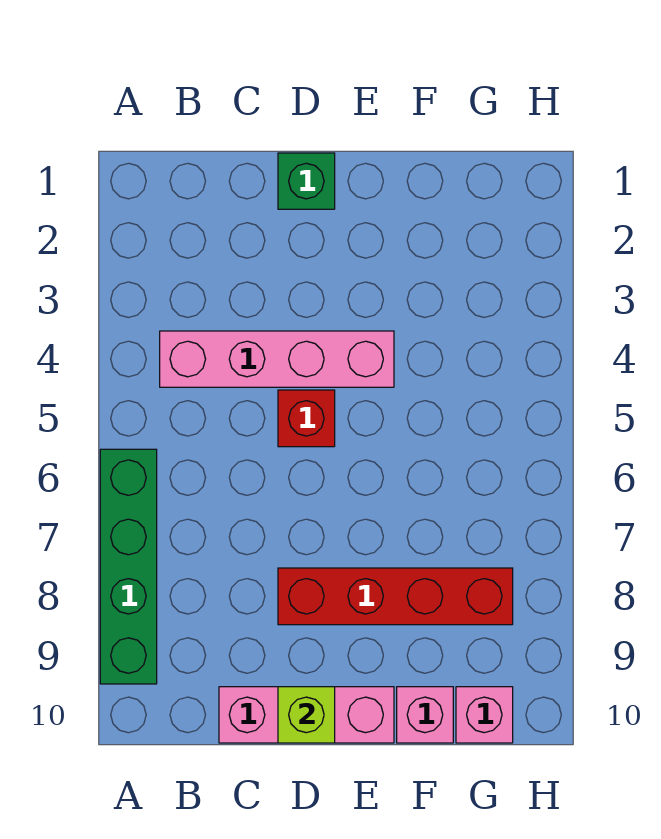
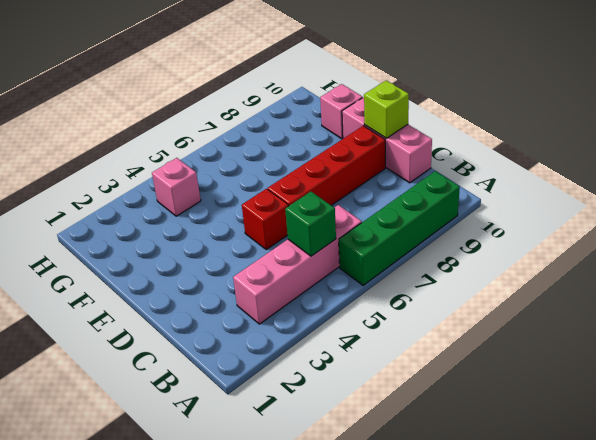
pink brick B4:E4 level 1 -> pink brick B3:B6 level 1
green brick D1 level 1 -> green brick B5 level 2
red brick D8:G8 level 1 -> red brick D6:D9 level 1
pink brick G10 level 1 -> pink brick G4 level 1

